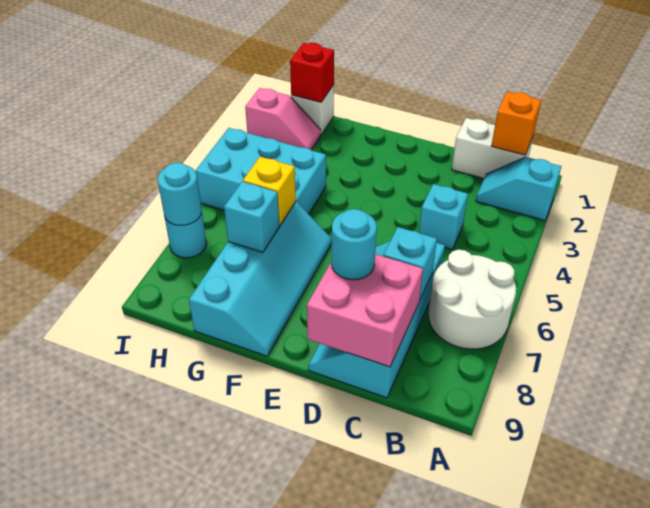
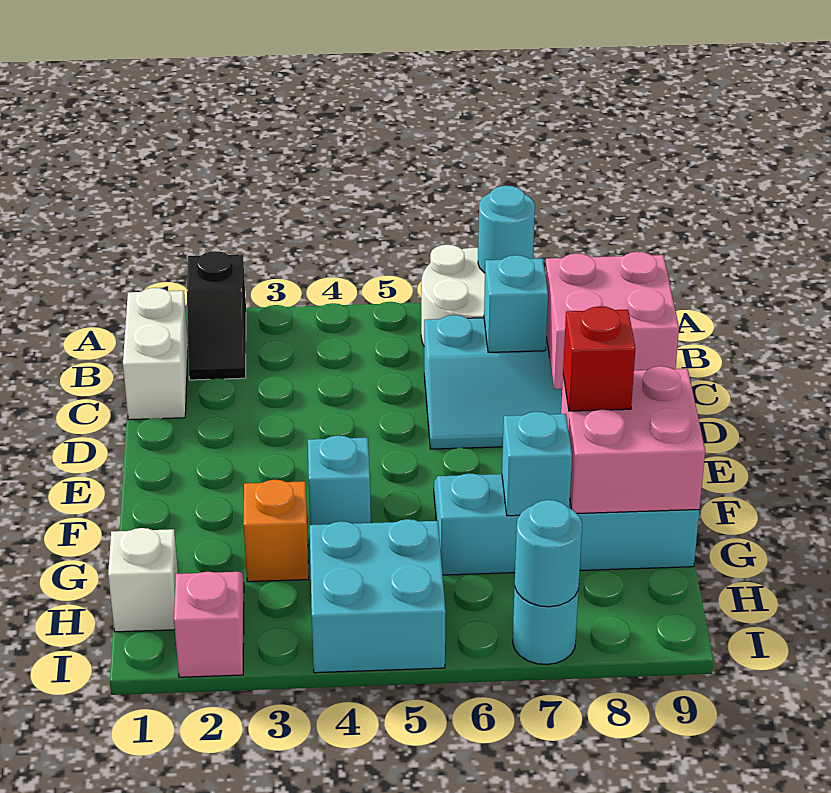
cyan slope A2:B2 level 1 top A -> black slope A2:B2 level 1 top A
orange brick B1 level 2 -> orange brick G3 level 1
cyan brick C4 level 1 -> cyan brick F4 level 1
cyan round brick D8 level 3 -> cyan round brick A7 level 2
none -> pink brick F8:G9 level 2
cyan brick G4:I5 level 1 -> cyan brick H4:I5 level 1
yellow brick G6 level 2 -> none
red brick H1 level 2 -> red brick F8 level 3

